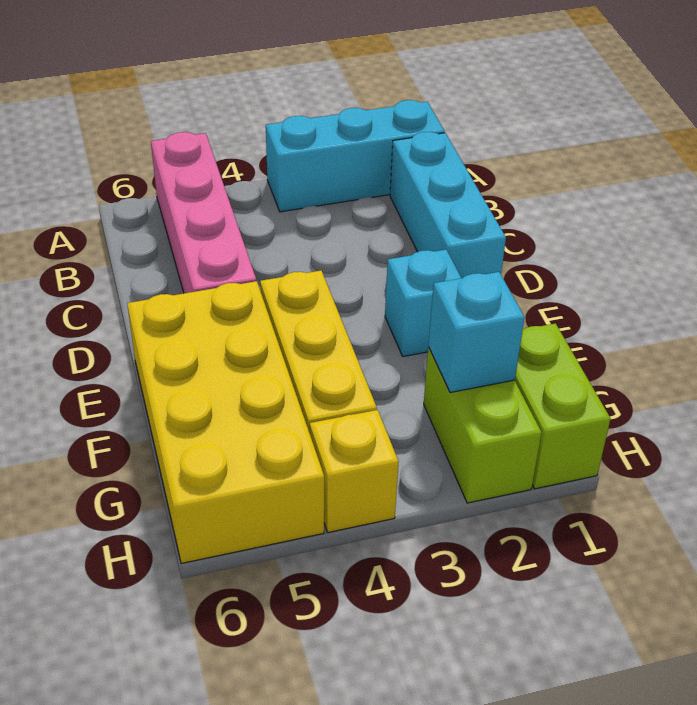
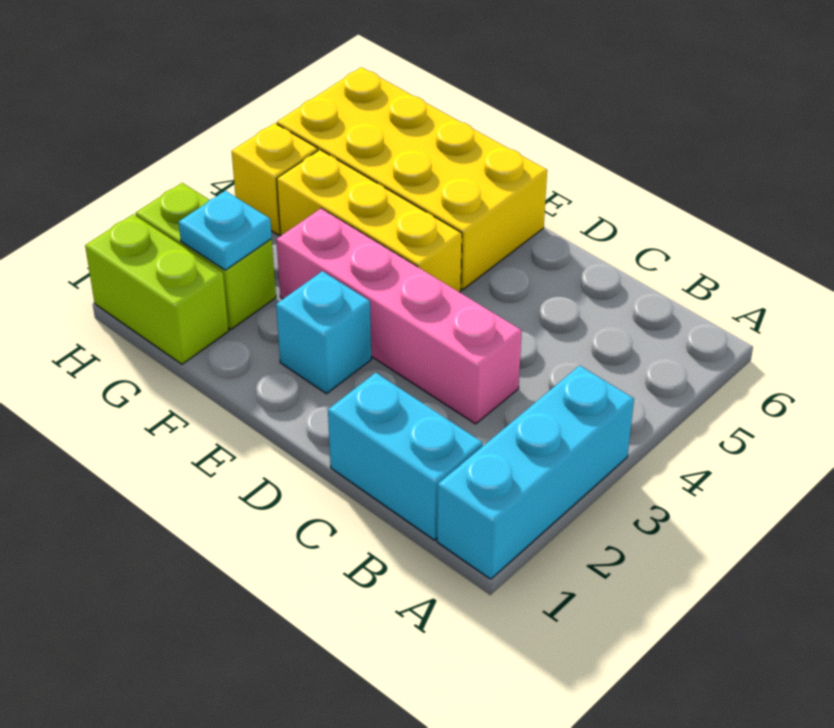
pink brick A5:D5 level 1 -> pink brick C3:F3 level 1
cyan brick B1:D1 level 1 -> cyan brick B1:C1 level 1
cyan brick G2 level 2 -> cyan plate G2 level 2

